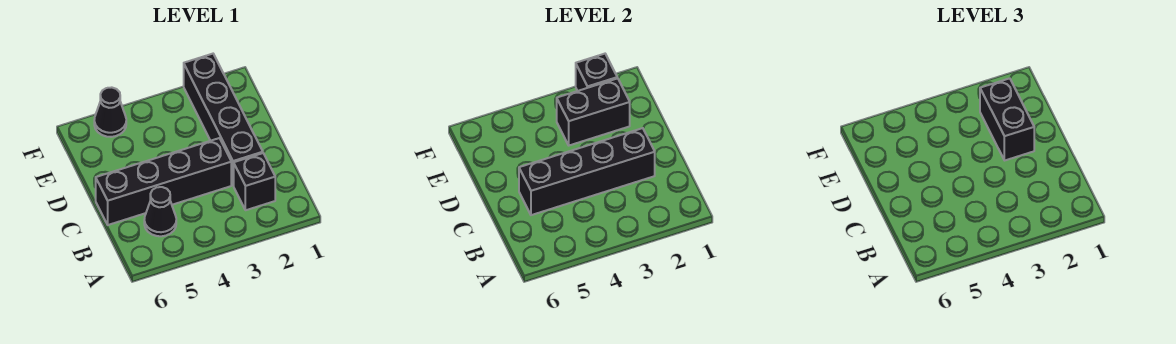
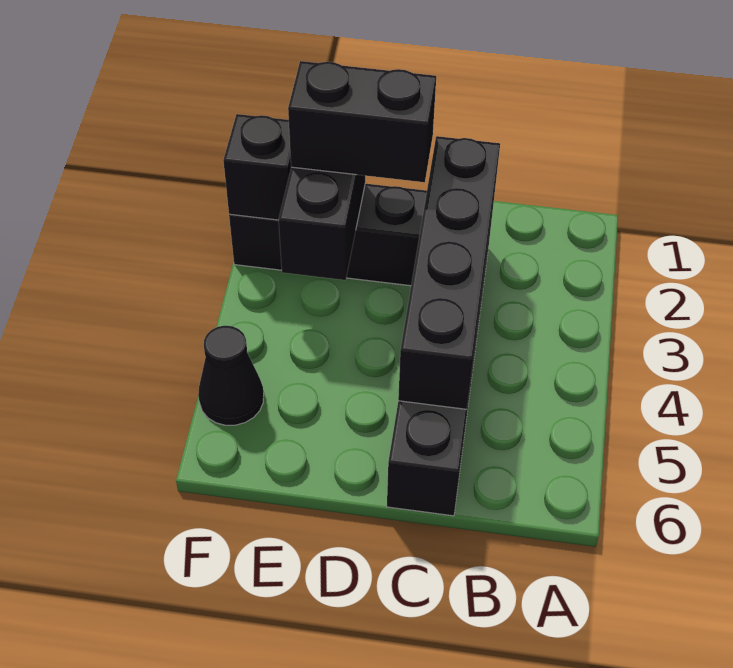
black brick B2 level 1 -> none
black cone B5 level 1 -> none

